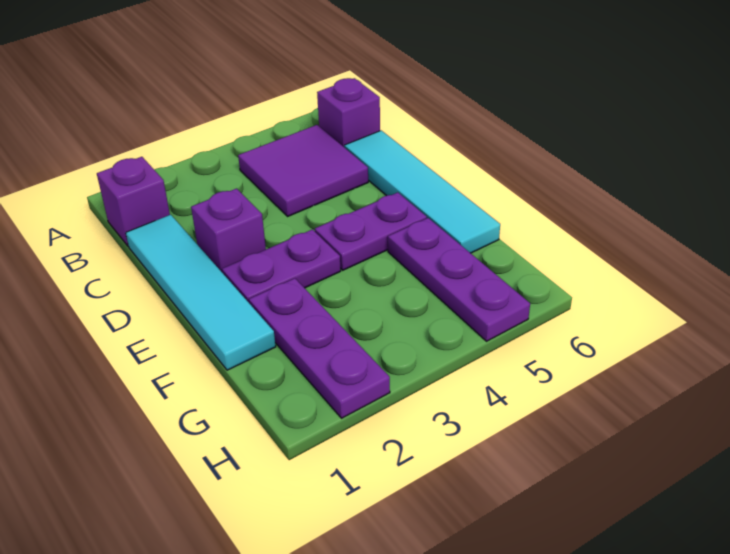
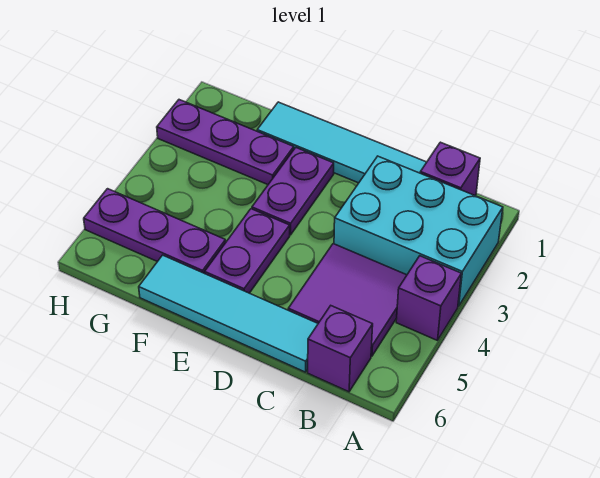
none -> cyan brick A2:C3 level 1
purple brick D2 level 1 -> purple brick A4 level 1

